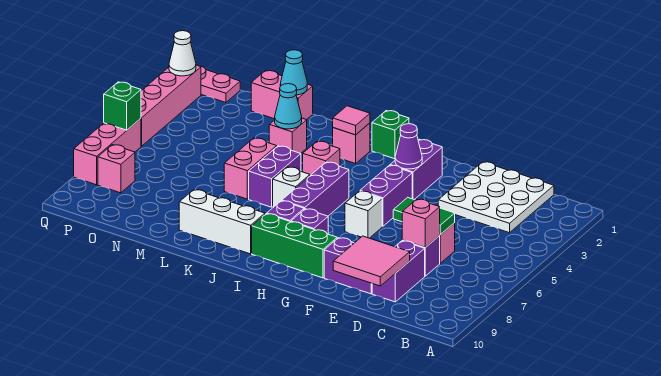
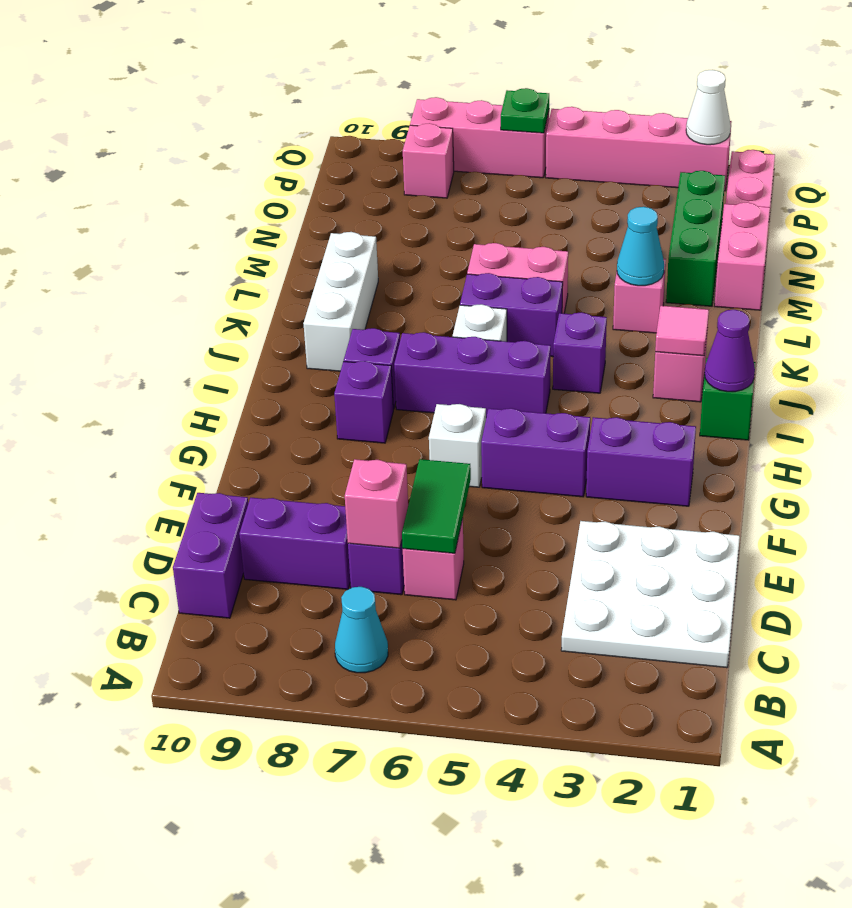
pink tile D9:E10 level 2 -> none
purple brick E9:F9 level 1 -> purple brick C10:D10 level 1
purple cone G3 level 2 -> purple cone I1 level 2
green brick G9:I9 level 1 -> green brick M2:O2 level 1
pink brick J4 level 1 -> purple brick J4 level 1
cyan cone M1 level 2 -> cyan cone B7 level 1
green brick Q6 level 2 -> green plate Q6 level 2

